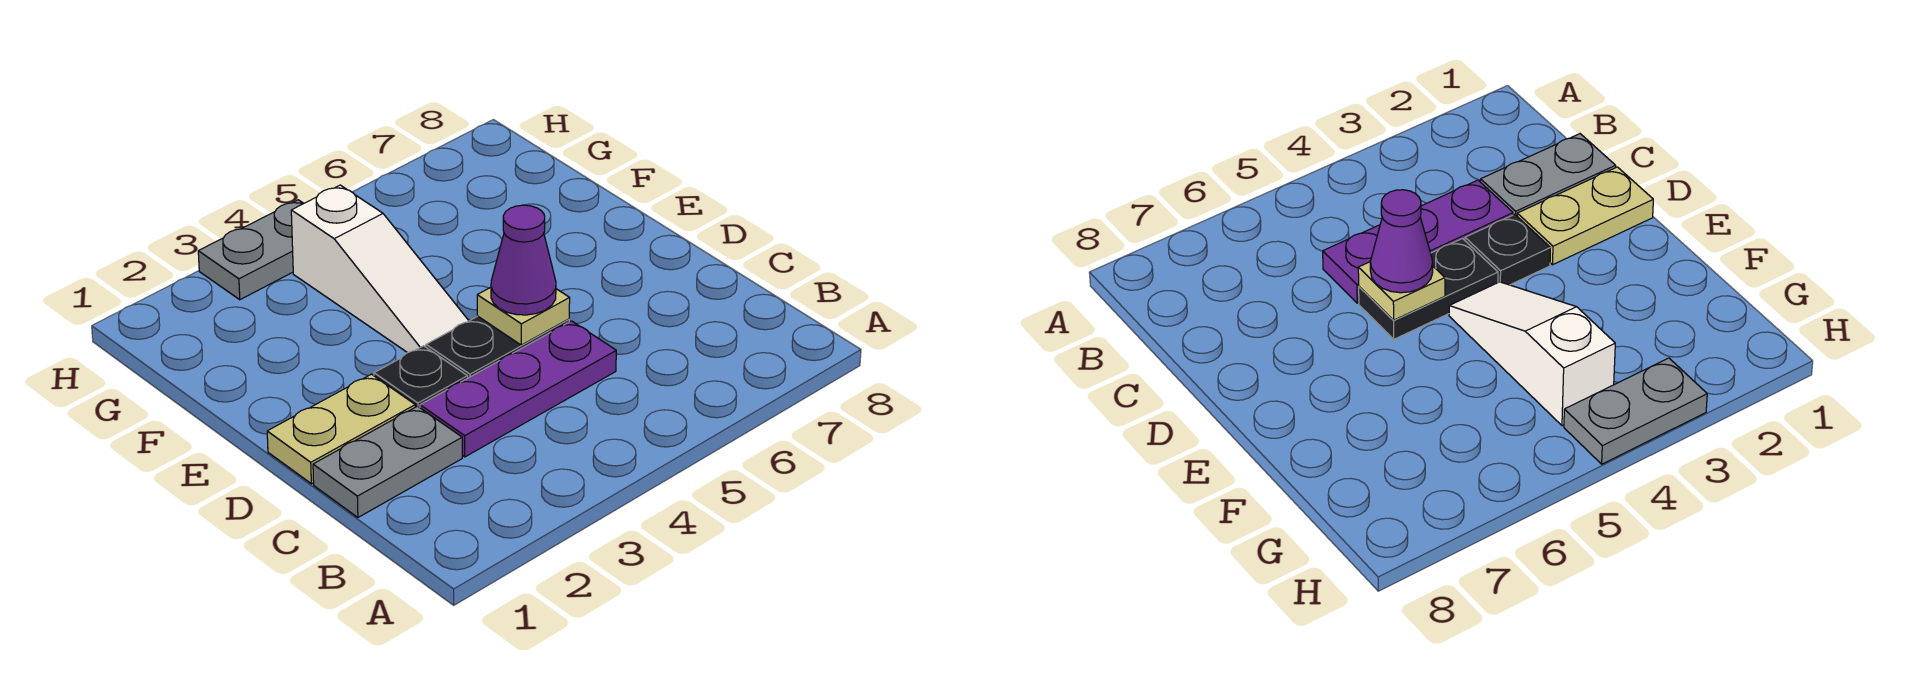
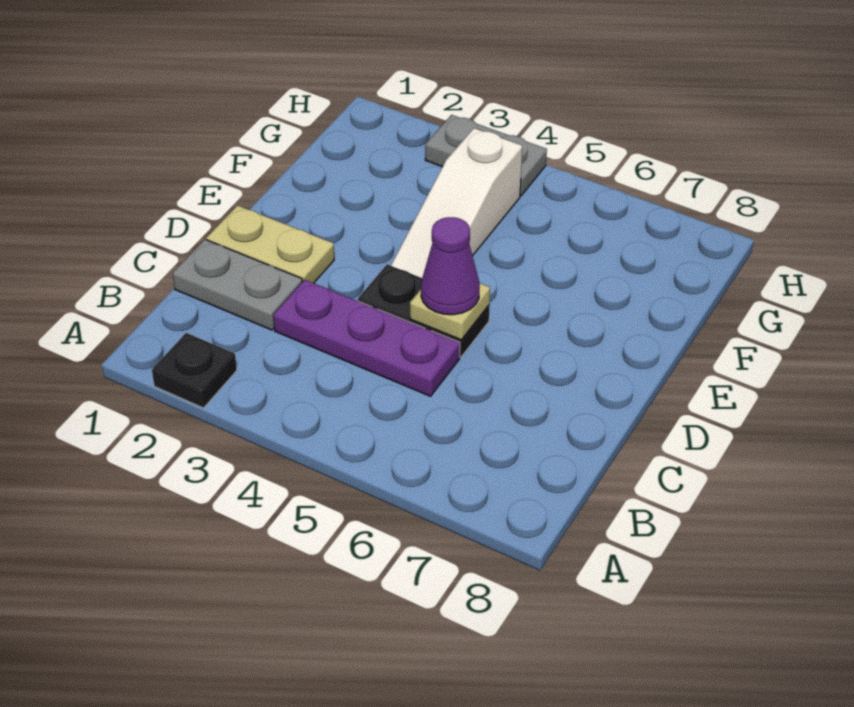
black plate D3 level 1 -> black plate A2 level 1

